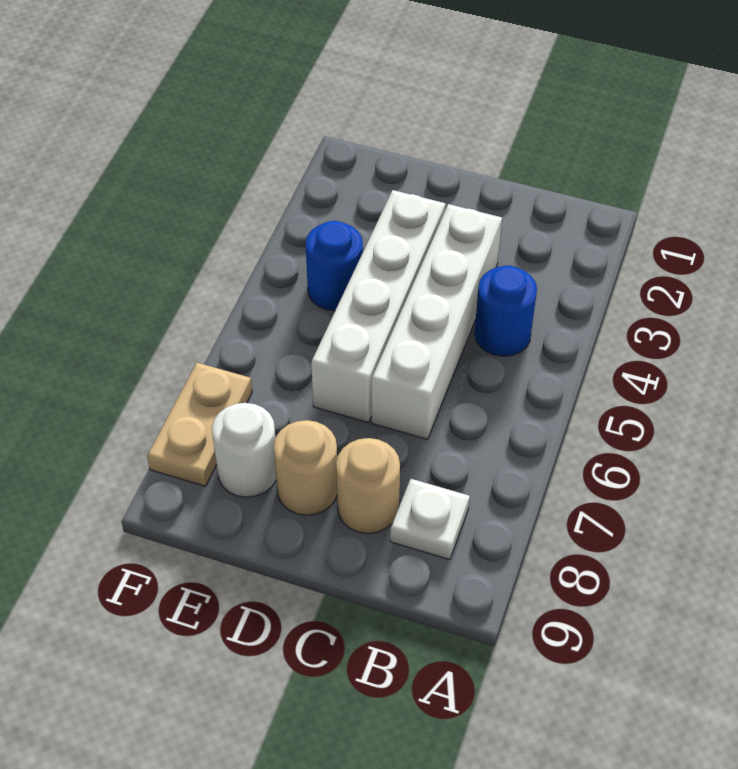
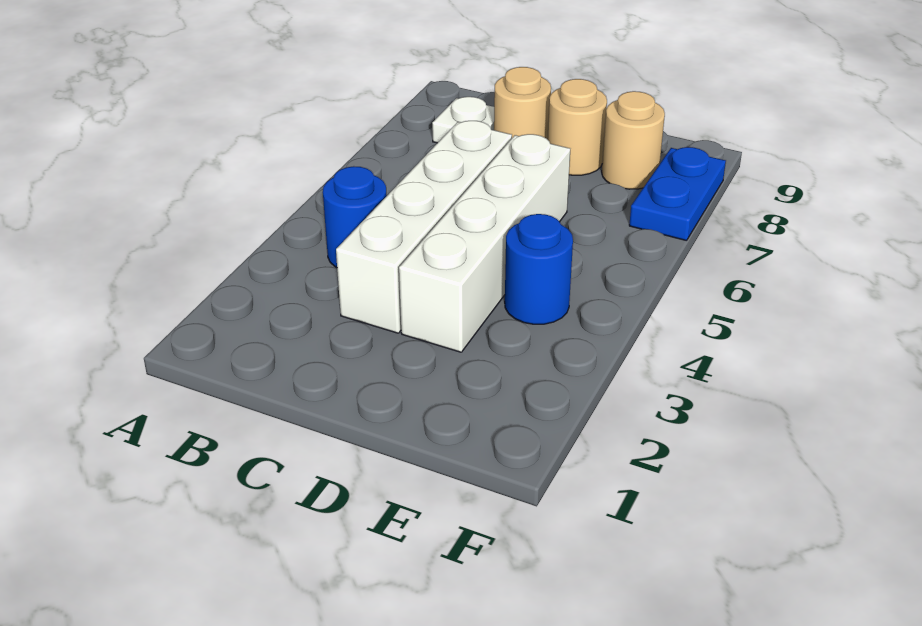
white round brick E8 level 1 -> tan round brick E8 level 1
tan plate F7:F8 level 1 -> blue plate F7:F8 level 1

